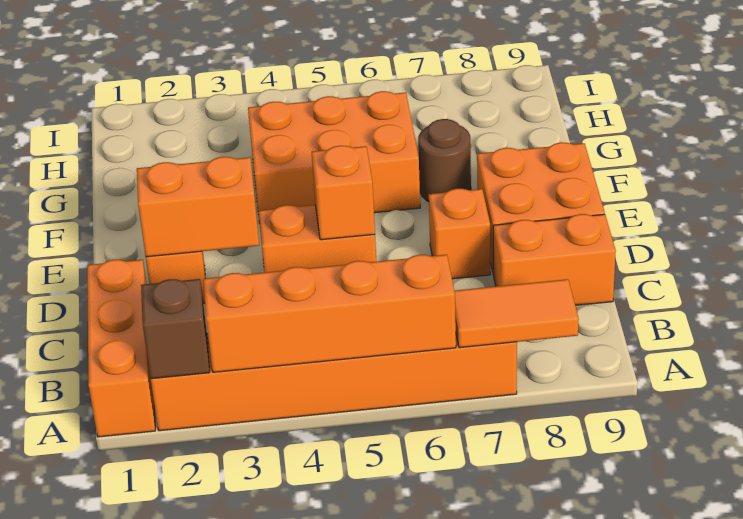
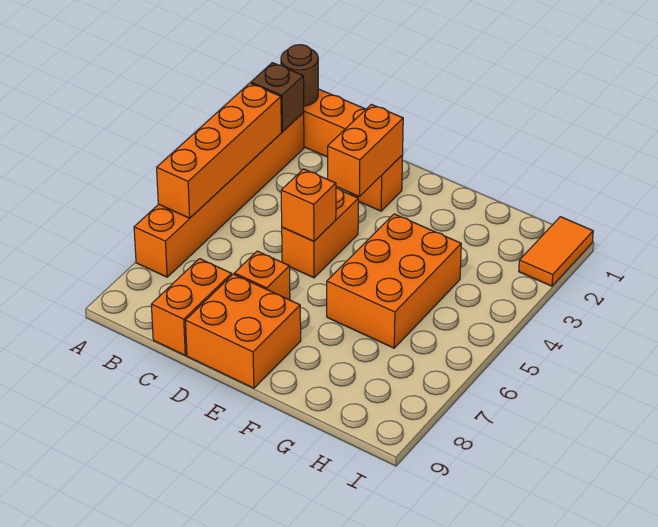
orange tile A7:A8 level 2 -> orange tile I1:I2 level 1
brown round brick F7 level 1 -> brown round brick A1 level 2

